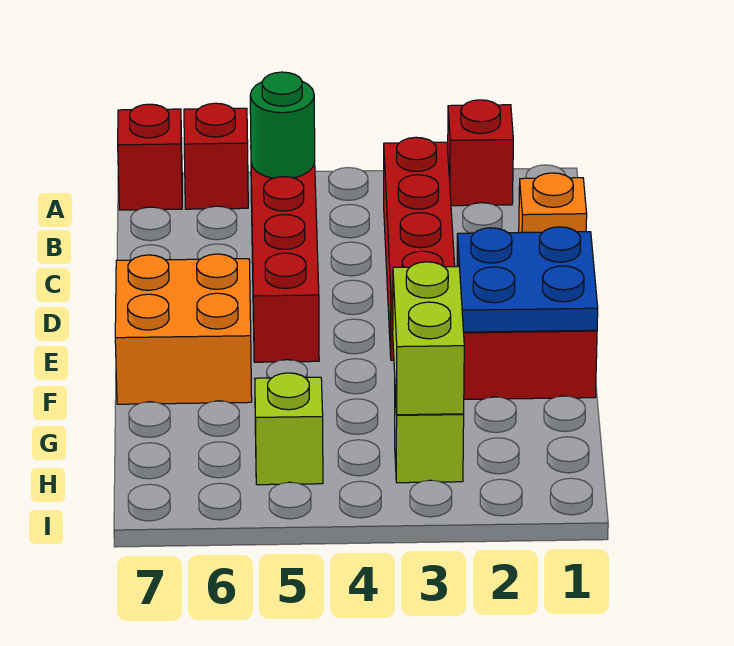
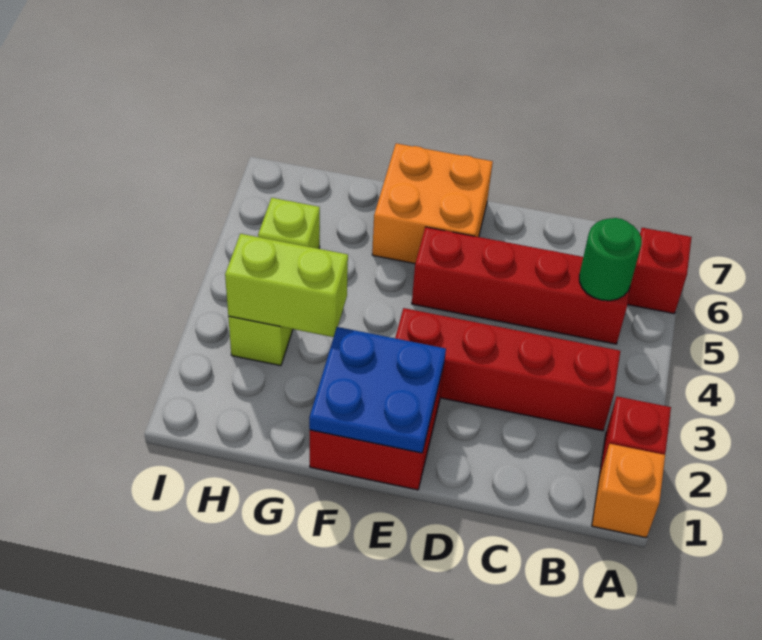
red brick A7 level 1 -> none
orange brick C1 level 1 -> orange brick A1 level 1

